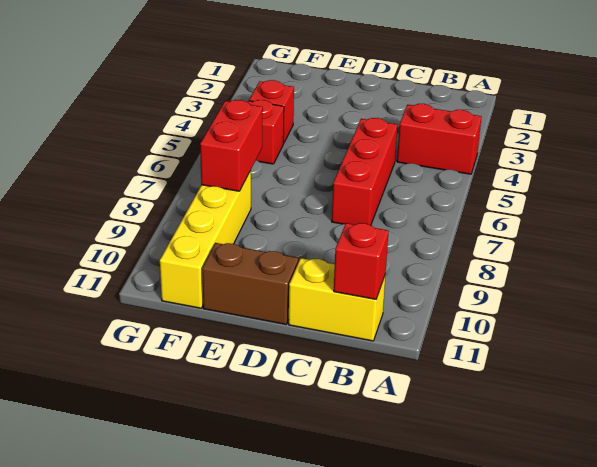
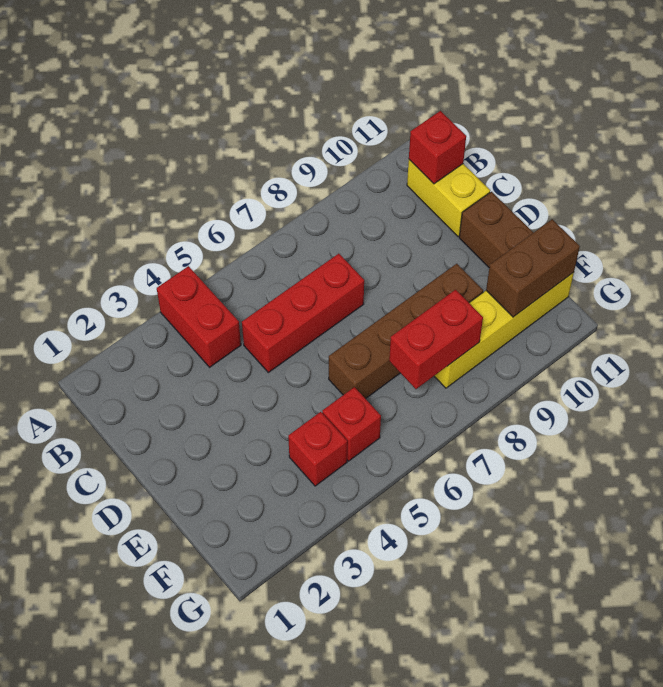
none -> brown brick E6:E9 level 1
none -> brown brick F10:F11 level 2

